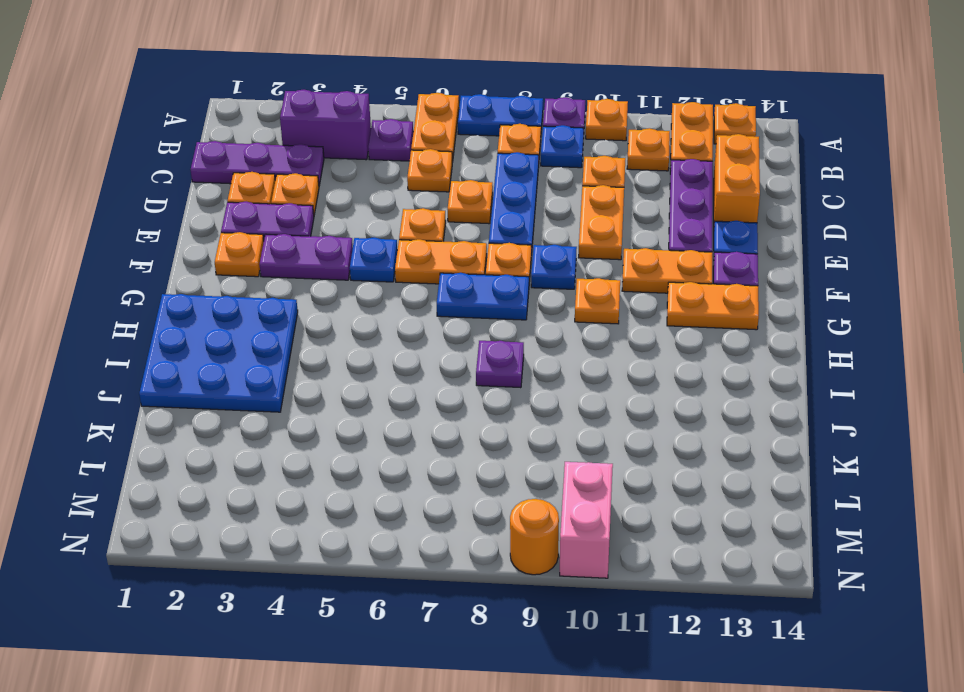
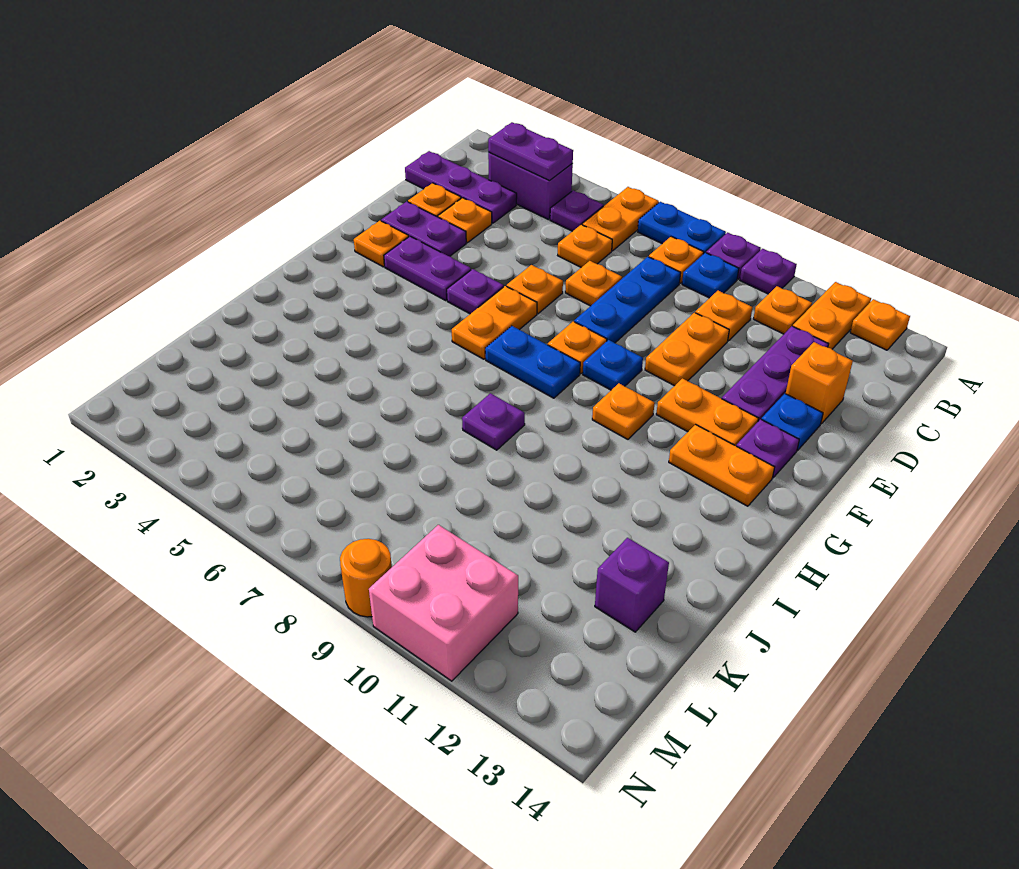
orange plate A10 level 1 -> purple plate A10 level 1
none -> purple plate B3:B4 level 2
orange brick C13:D13 level 1 -> orange brick D13 level 1
blue plate F5 level 1 -> purple plate F5 level 1
orange plate F6:F7 level 1 -> orange plate F6:G6 level 1
blue plate H1:J3 level 1 -> none
none -> purple brick K13 level 1
pink brick M10:N10 level 1 -> pink brick M10:N11 level 1

